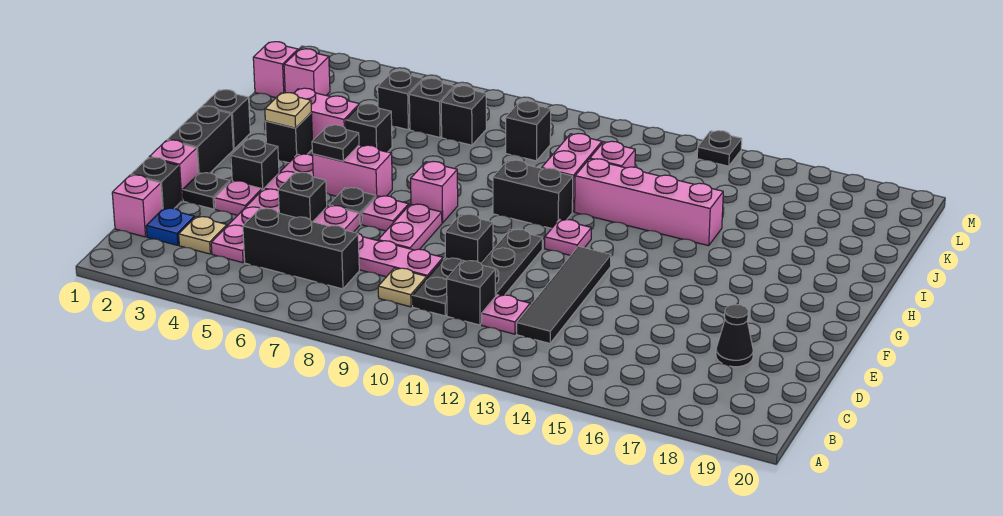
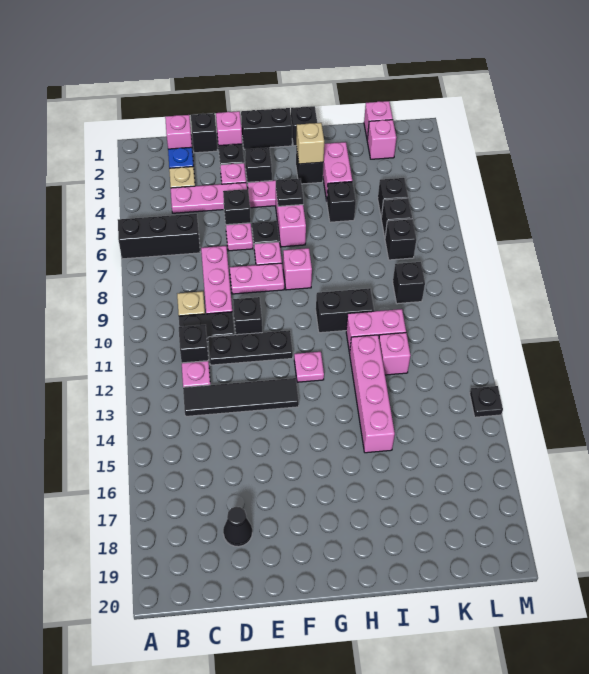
black brick C5:C7 level 1 -> black brick A6:C6 level 1
tan plate H3 level 2 -> tan brick H3 level 2
black brick H10:H11 level 1 -> black brick H10:I10 level 1

